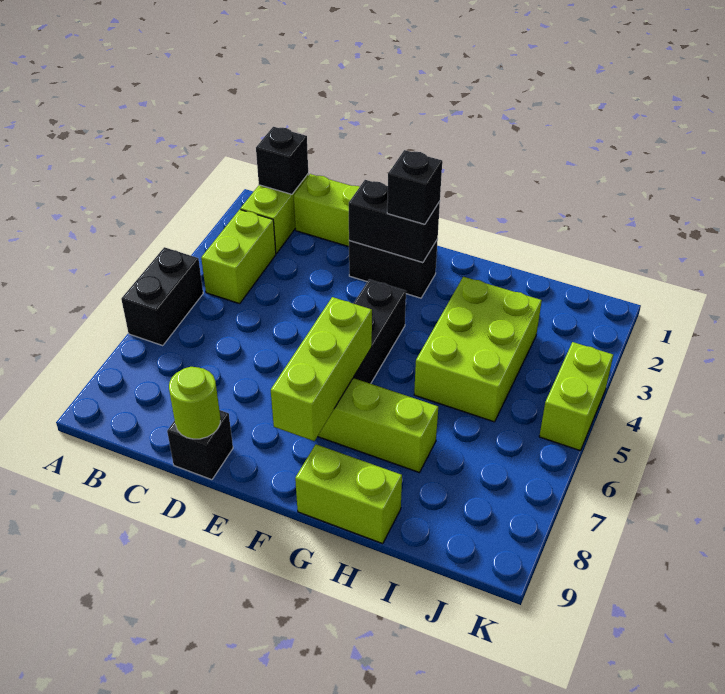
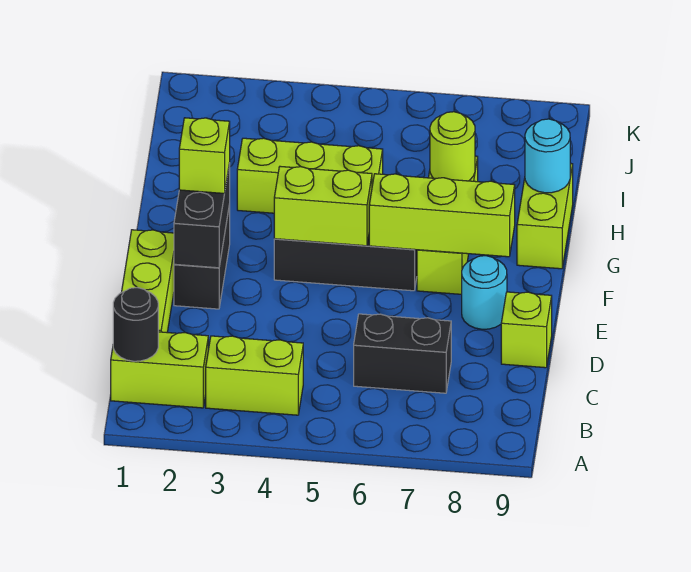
black brick A5:A6 level 1 -> black brick C6:C7 level 1
black brick B1 level 2 -> black round brick B1 level 2
black brick D9 level 1 -> lime brick D9 level 1
lime round brick D9 level 2 -> lime round brick H7 level 2
none -> cyan round brick E8 level 1
black brick F2 level 3 -> lime brick F2 level 3
lime brick H3:I5 level 1 -> lime brick H3:H5 level 1
none -> cyan round brick H9 level 2
lime brick K4:K5 level 1 -> lime brick F4:F5 level 2

